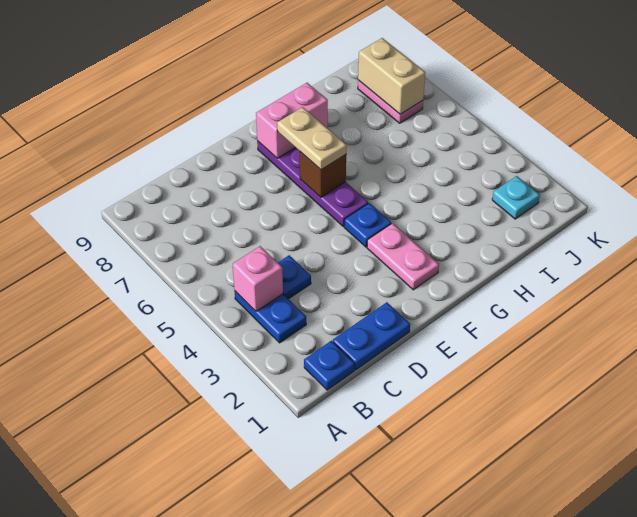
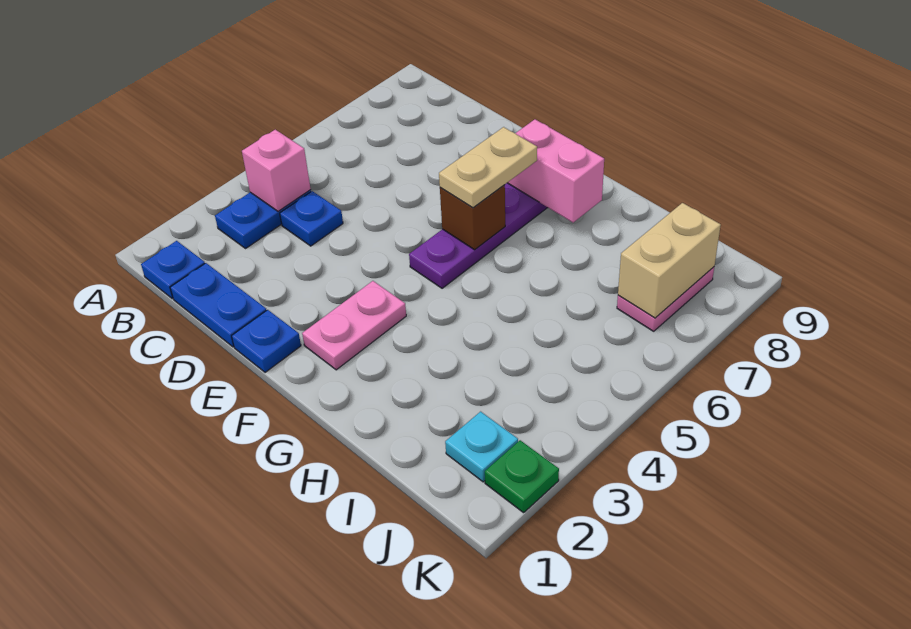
blue plate F4 level 1 -> blue plate E1 level 1
none -> green plate K2 level 1

